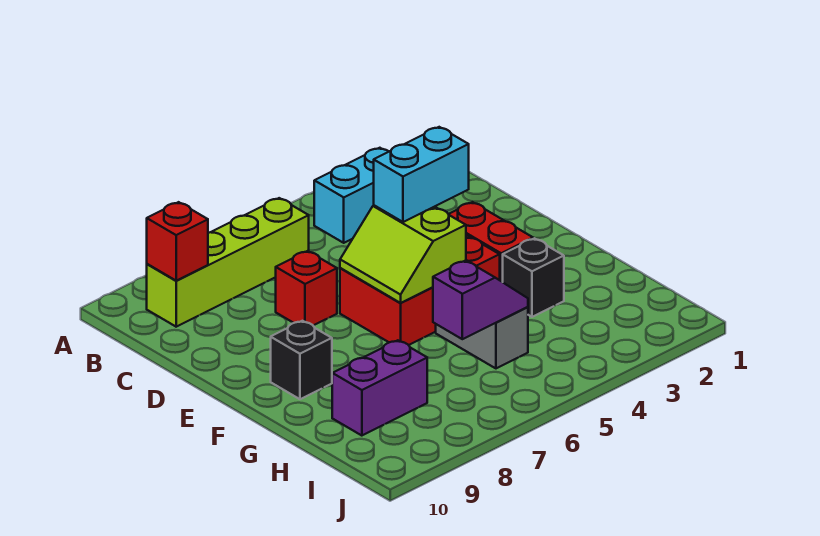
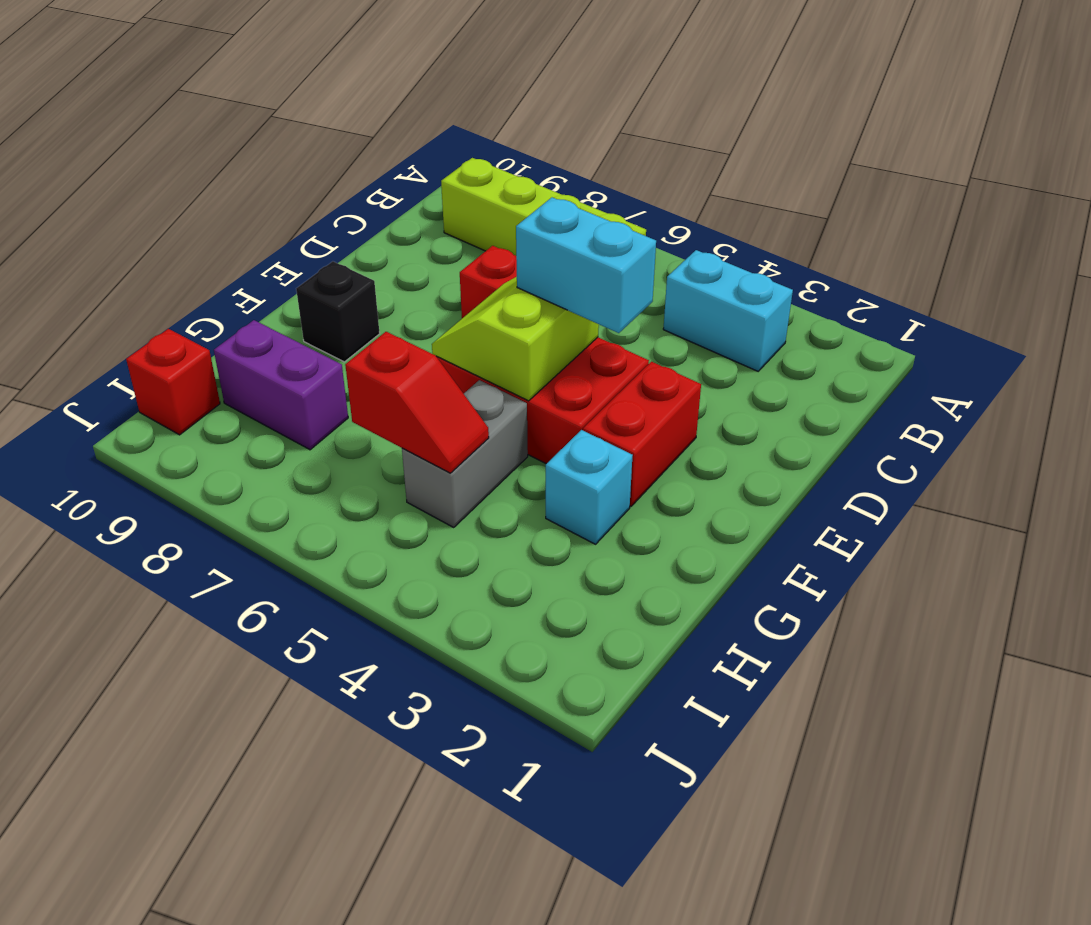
red brick B9 level 2 -> red brick I10 level 1
black brick G3 level 1 -> cyan brick G3 level 1
purple slope H5:H6 level 2 top 6 -> red slope H5:H6 level 2 top 6

